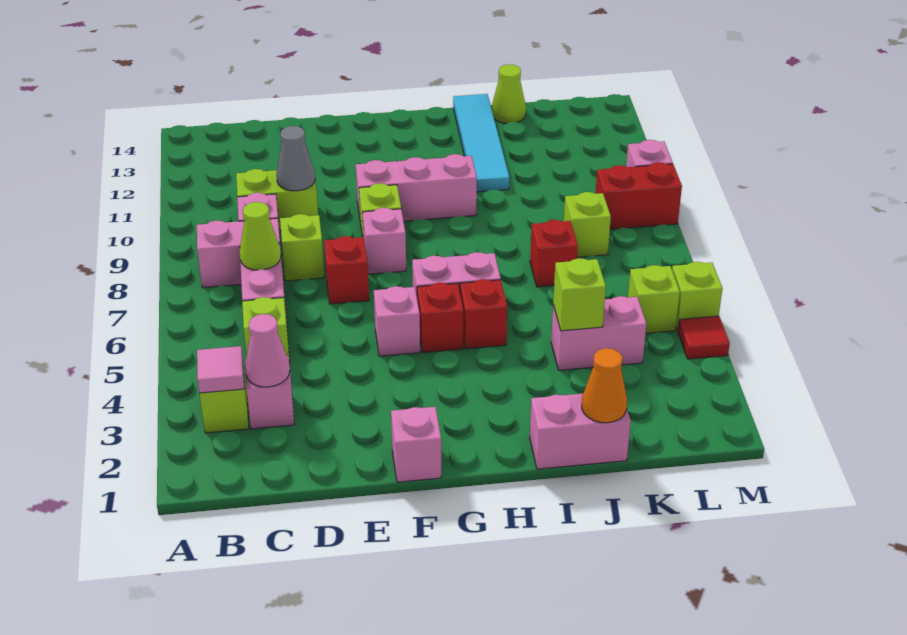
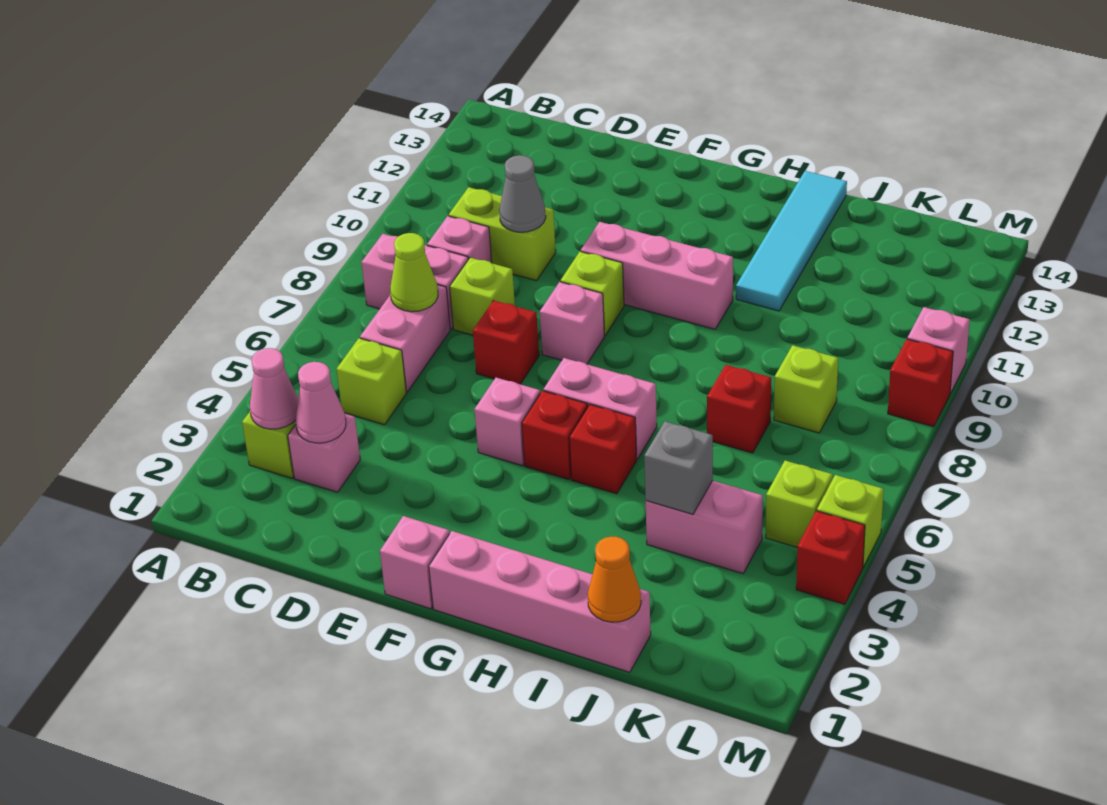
pink tile B3 level 2 -> pink cone B3 level 2
pink brick I1:J1 level 1 -> pink brick G1:J1 level 1
lime brick J4 level 2 -> grey brick J4 level 2
lime cone J14 level 1 -> none
red brick L9:M9 level 1 -> red brick M9 level 1
red tile M4 level 1 -> red brick M4 level 1

